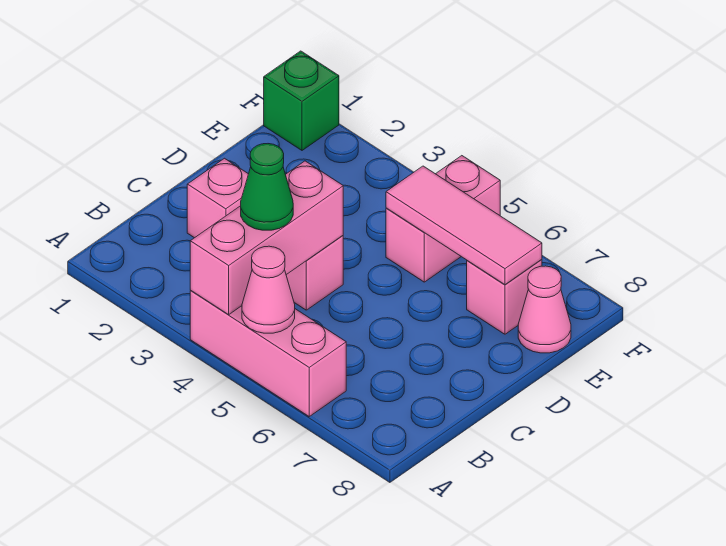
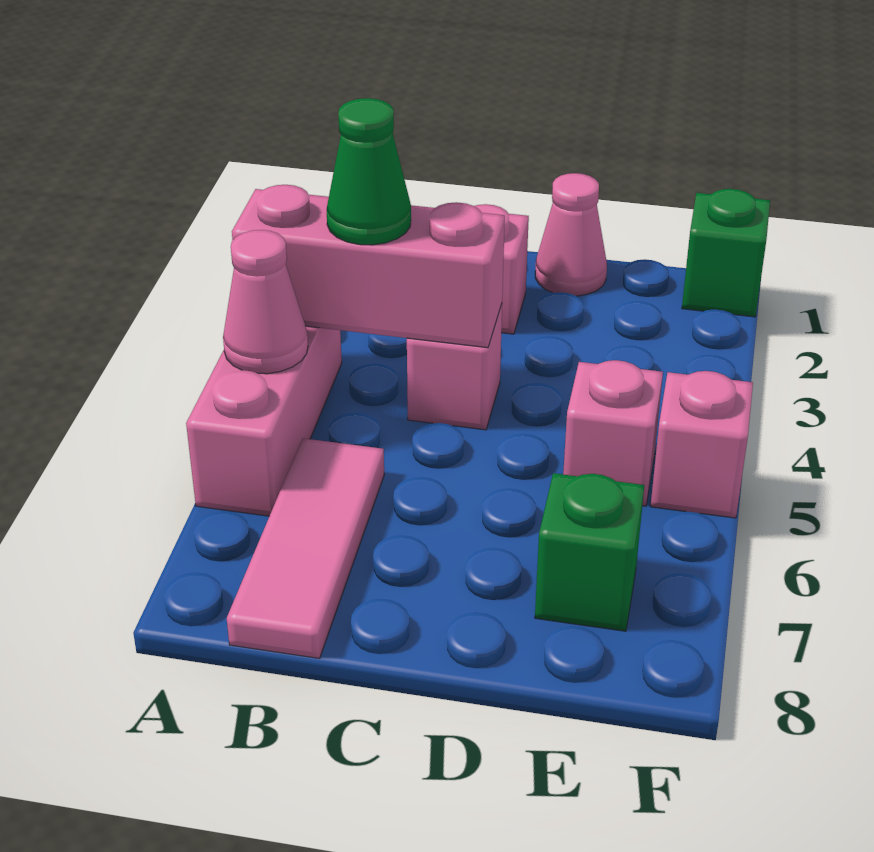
pink tile E5:E7 level 2 -> pink tile B6:B8 level 1
pink brick E7 level 1 -> green brick E7 level 1
pink cone E8 level 1 -> pink cone D1 level 1

